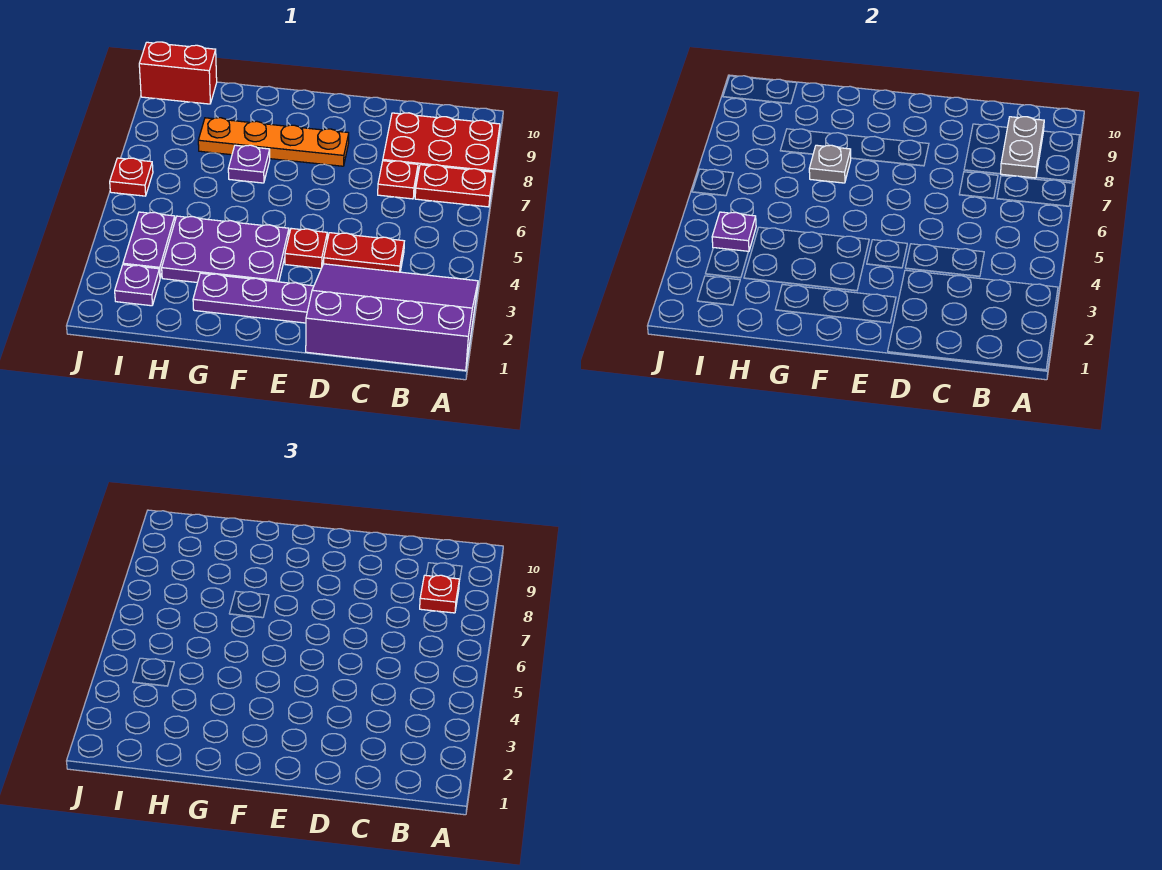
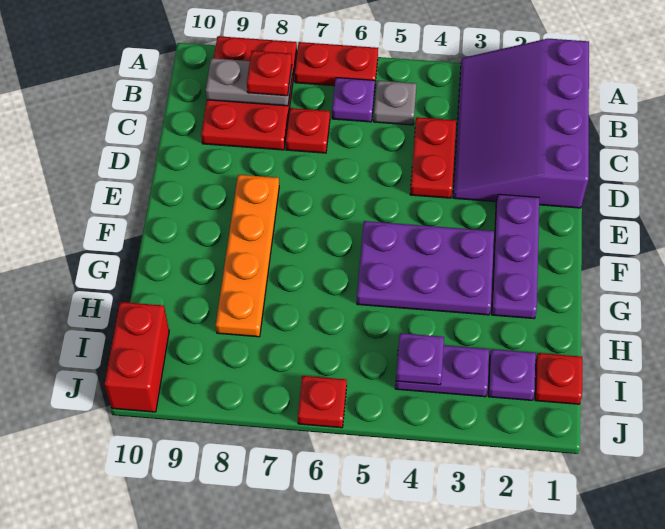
red plate A7:B7 level 1 -> red plate A6:A7 level 1
red plate E4 level 1 -> red plate I1 level 1
purple plate F3:H4 level 1 -> purple plate F3:G5 level 1
purple plate G7 level 1 -> purple plate B6 level 1
grey plate G7 level 2 -> grey plate B5 level 1

